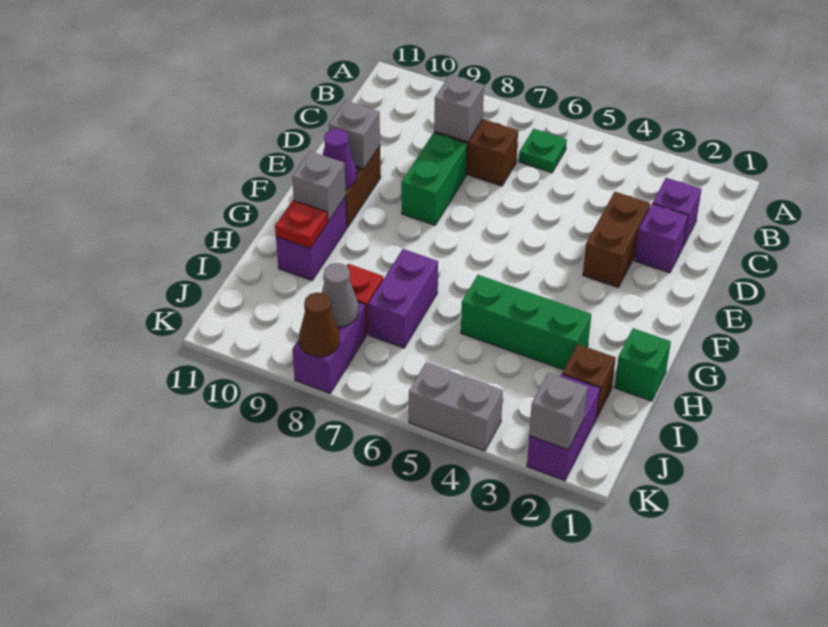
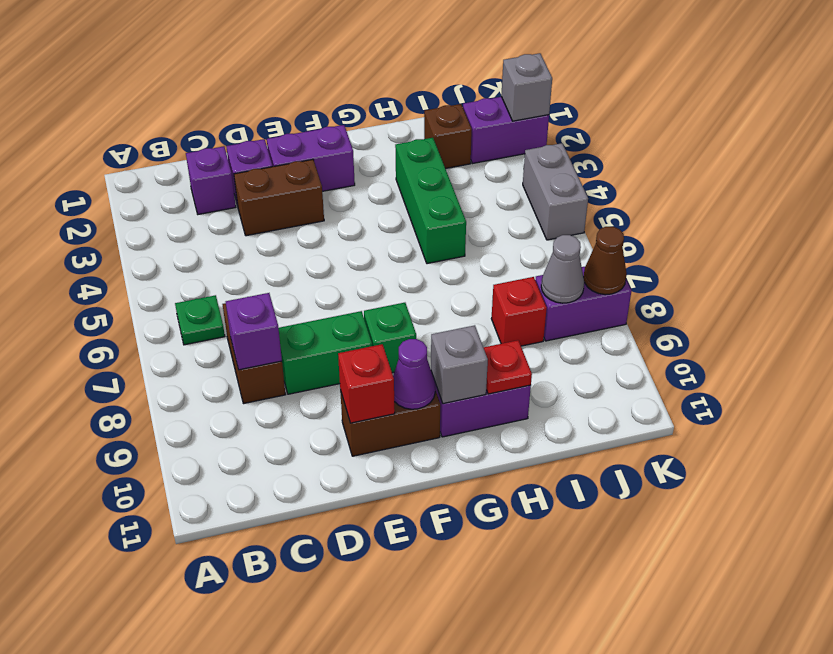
grey brick C8 level 2 -> purple brick C8 level 2
grey brick E10 level 2 -> red brick E10 level 2
green brick H1 level 1 -> green brick F8 level 1
purple brick H7:I7 level 1 -> purple brick E2:F2 level 1

